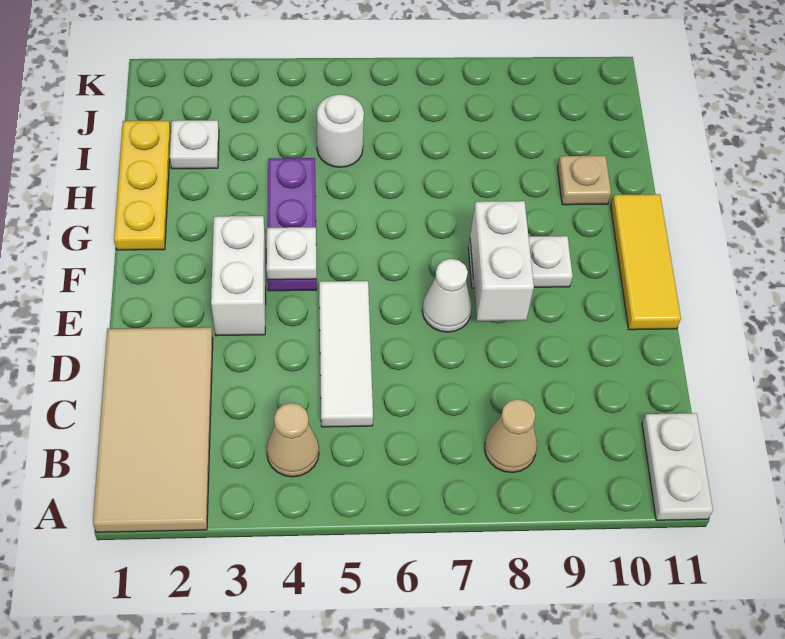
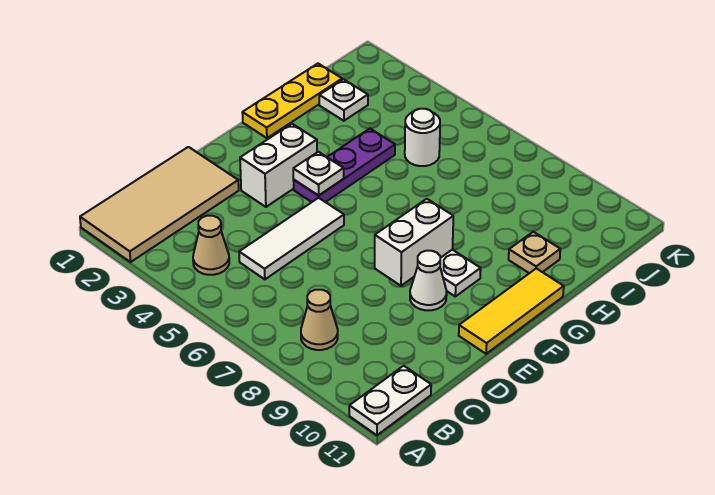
white cone E7 level 1 -> white cone E9 level 1

